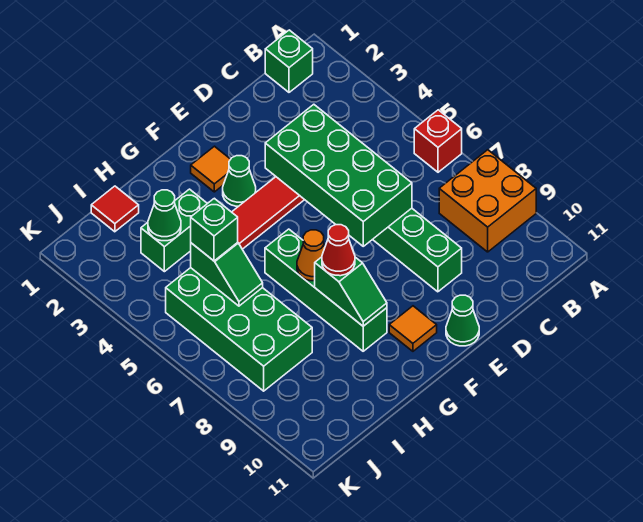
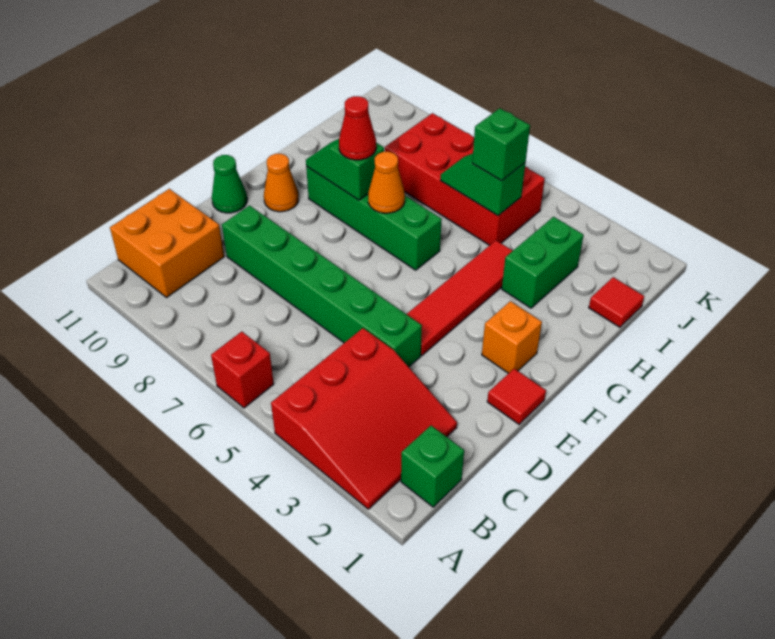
none -> red slope A2:C4 level 1 top 4
orange brick A8:B9 level 1 -> orange brick B10:C11 level 1
green brick D4:E7 level 2 -> none
none -> red tile E1 level 1
orange tile F2 level 1 -> orange brick F2 level 1
green cone F3 level 1 -> none
orange tile F10 level 1 -> orange cone F10 level 1
green cone I3 level 2 -> none
green brick I5:J8 level 1 -> red brick I5:J8 level 1

